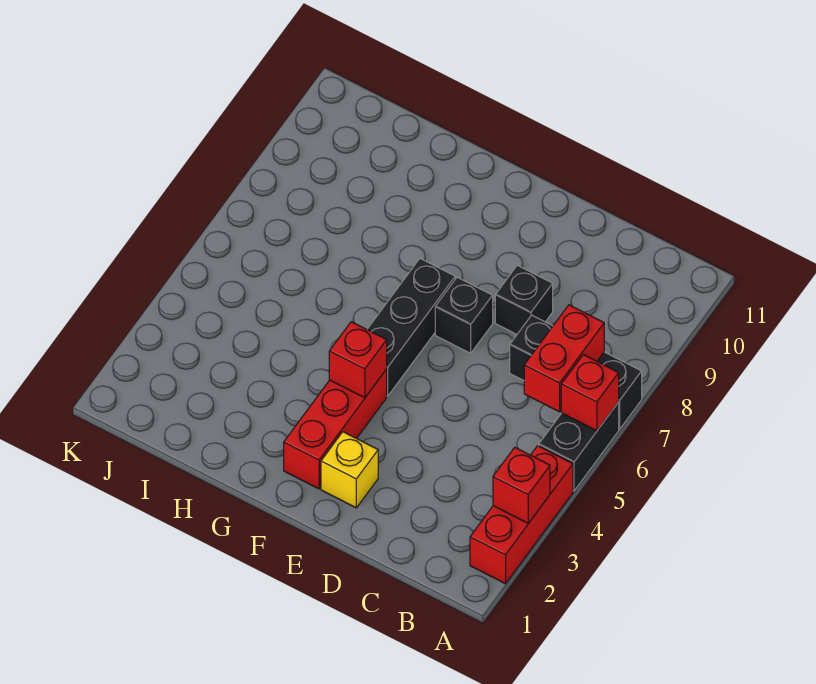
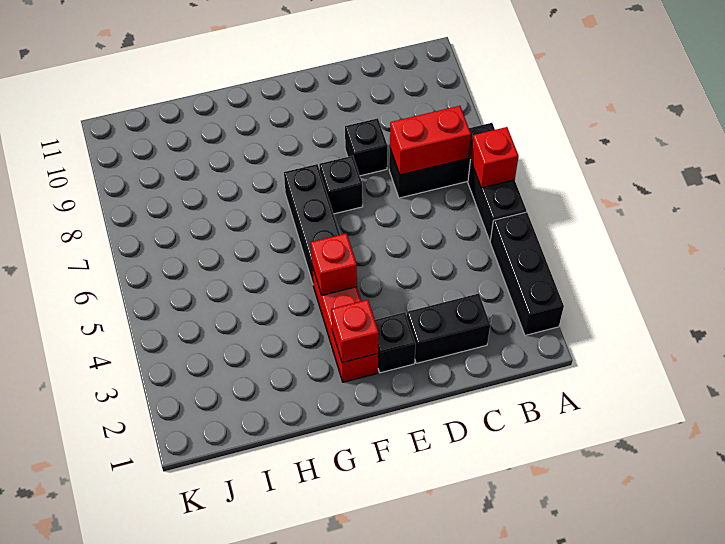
red brick A2:A4 level 1 -> black brick A2:A4 level 1
red brick A3 level 2 -> red brick F2 level 2
red brick B6:B7 level 2 -> red brick B7:C7 level 2
none -> black brick C2:D2 level 1
yellow brick E2 level 1 -> black brick E2 level 1

